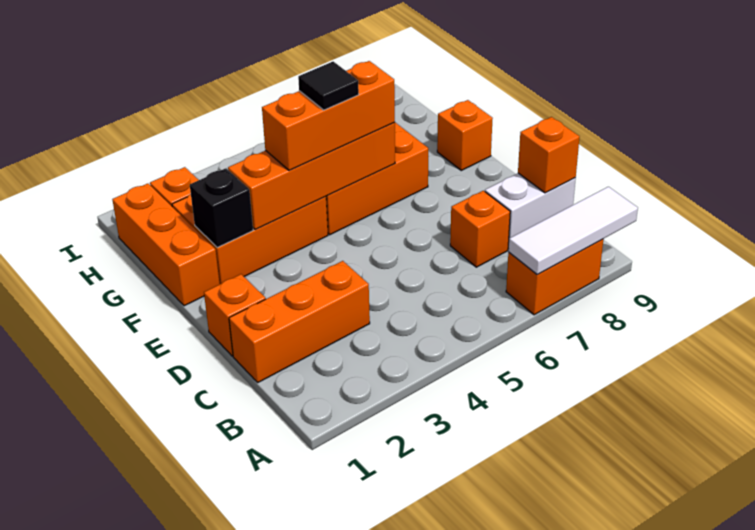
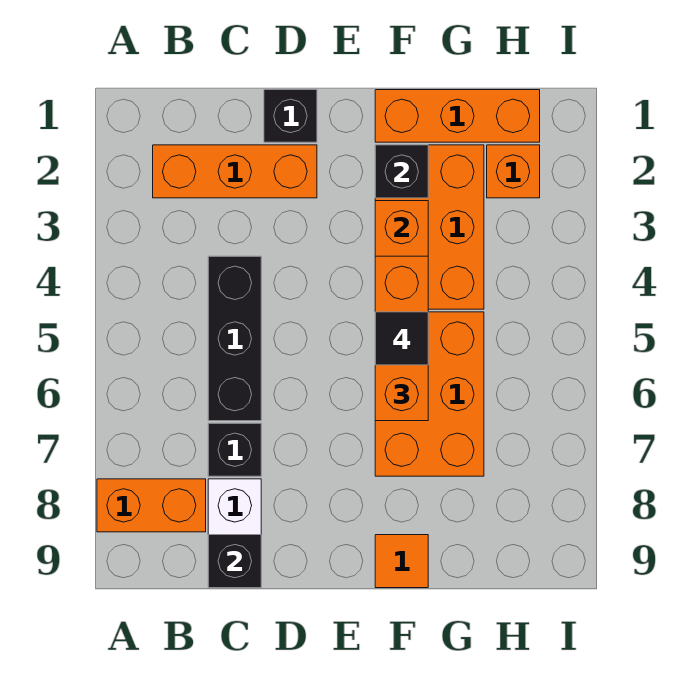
orange brick A7:A8 level 1 -> orange brick A8:B8 level 1
white tile A7:A9 level 2 -> none
orange brick C1:C3 level 1 -> orange brick B2:D2 level 1
none -> black brick C4:C6 level 1
orange brick C7 level 1 -> black brick C7 level 1
orange brick C9 level 2 -> black brick C9 level 2
orange brick D1 level 1 -> black brick D1 level 1
orange brick F9 level 1 -> orange tile F9 level 1

